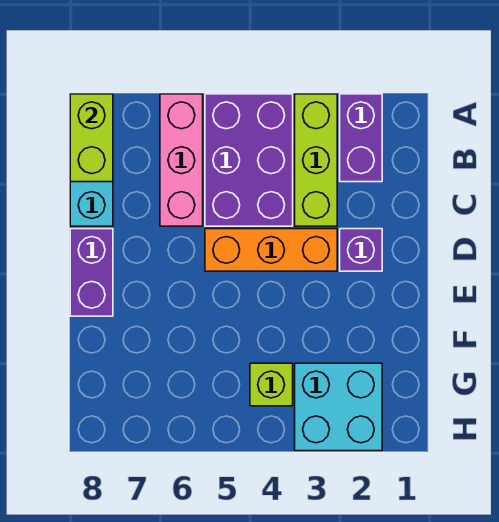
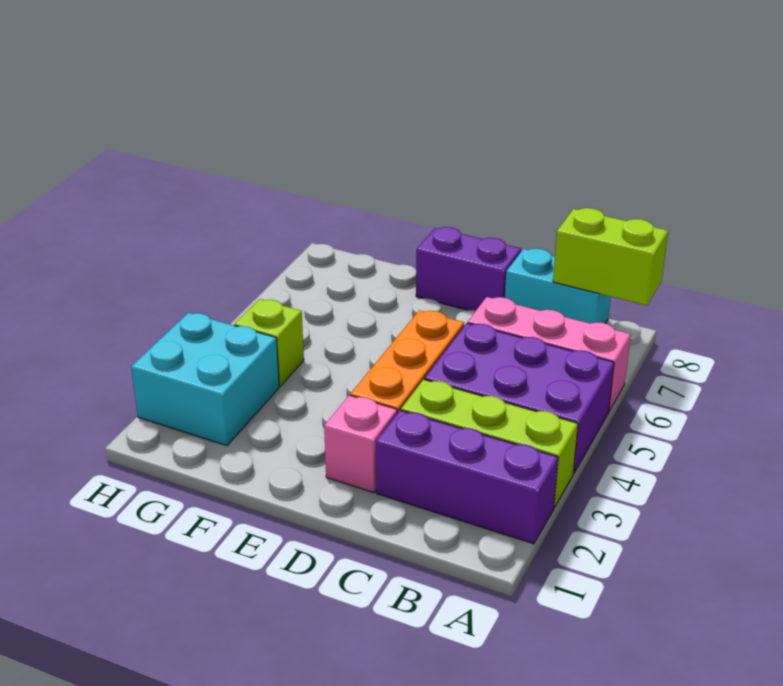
purple brick A2:B2 level 1 -> purple brick A2:C2 level 1
purple brick D2 level 1 -> pink brick D2 level 1

